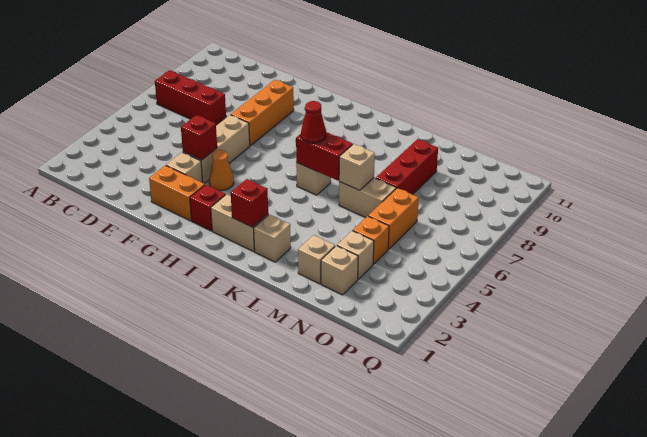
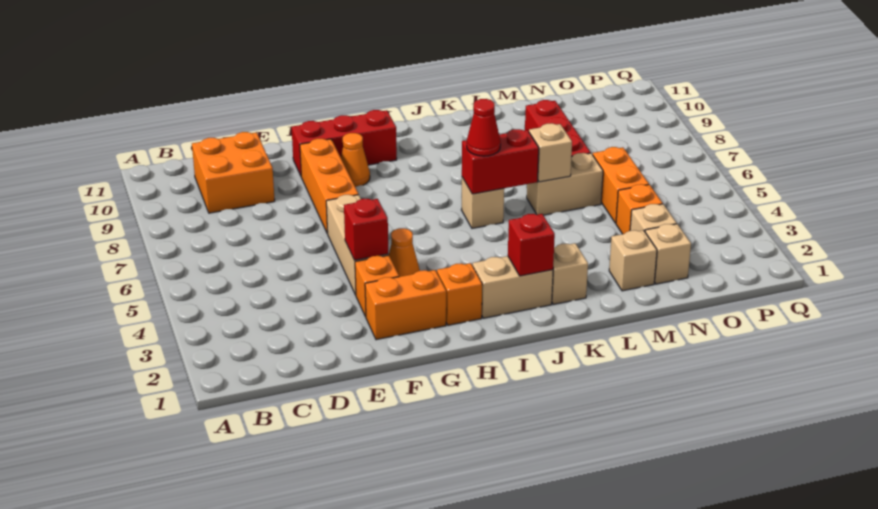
red brick B7:D7 level 1 -> red brick F10:H10 level 1
none -> orange brick C9:D10 level 1
tan brick F3 level 1 -> orange brick F3 level 1
none -> orange cone G9 level 1
red brick H2 level 1 -> orange brick H2 level 1

